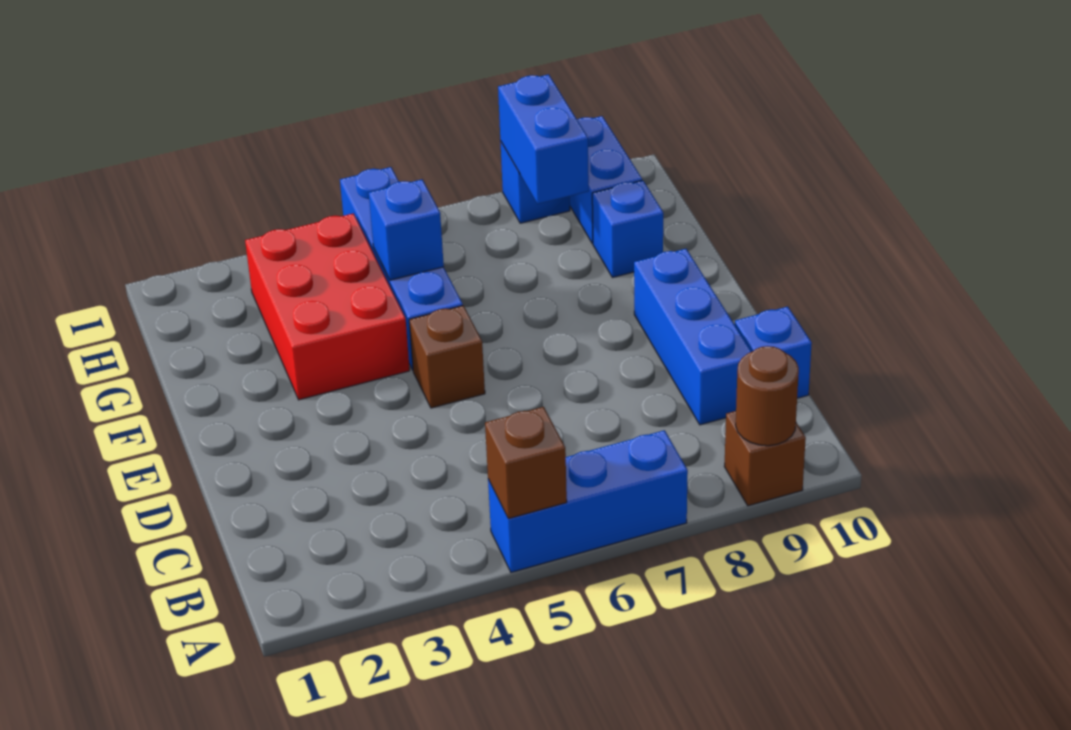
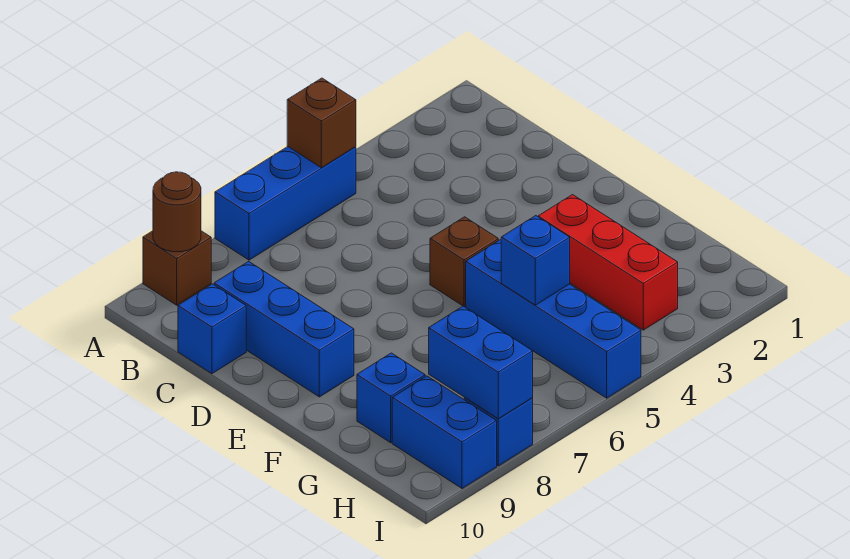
red brick F3:H4 level 1 -> red brick F3:H3 level 1

